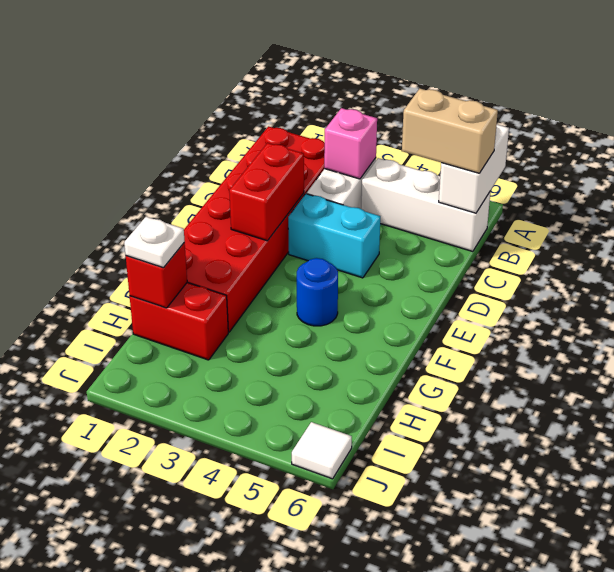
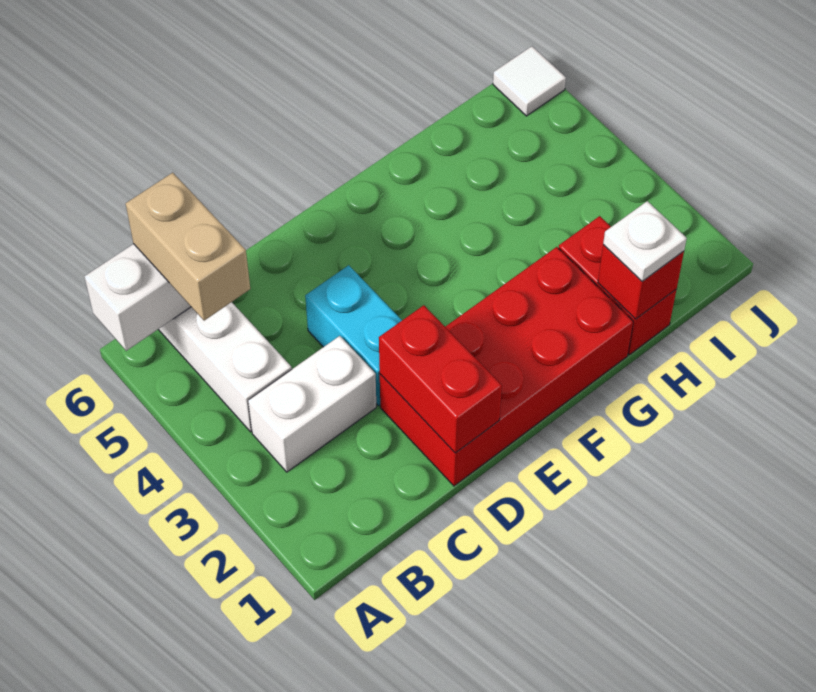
red brick B1:G2 level 1 -> red brick D1:G2 level 1
pink brick B3 level 2 -> none
red brick D2:E2 level 2 -> red brick D1:D2 level 2
blue round brick F4 level 1 -> none

